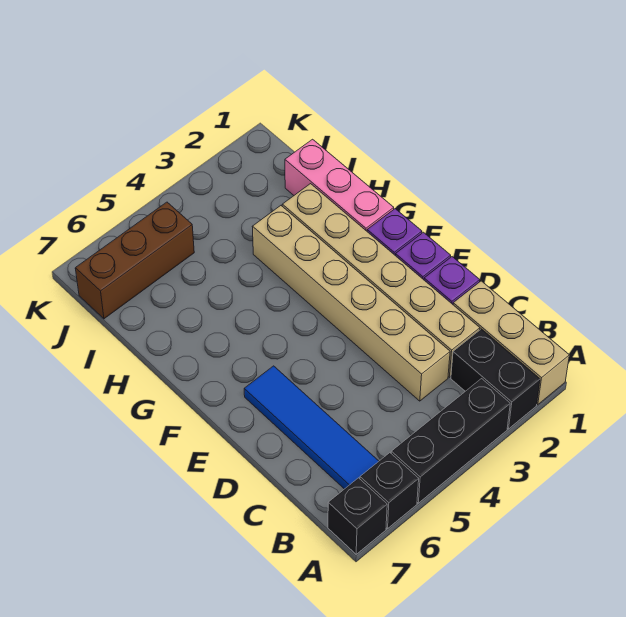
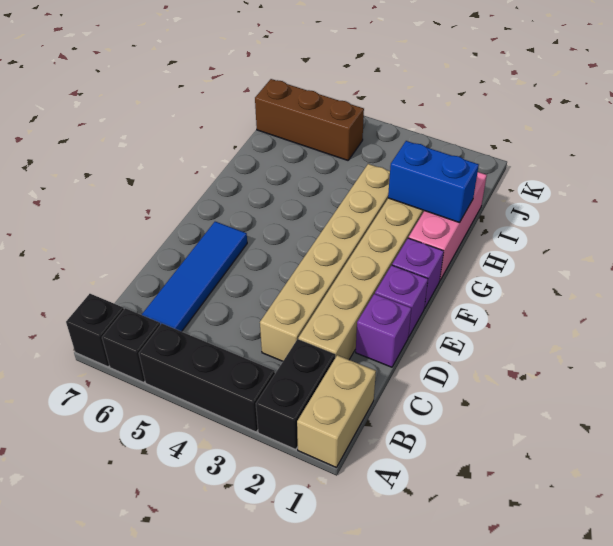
tan brick A1:C1 level 1 -> tan brick A1:B1 level 1
none -> blue brick H1:H2 level 2

